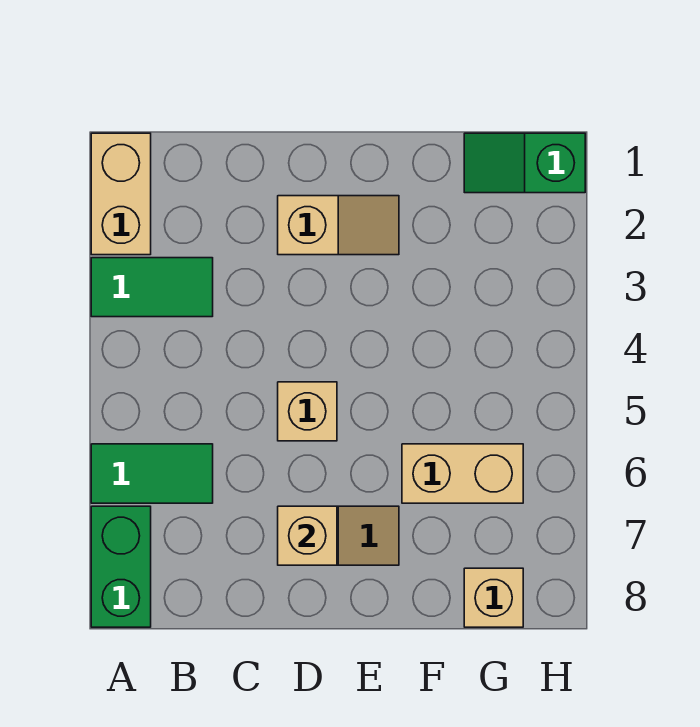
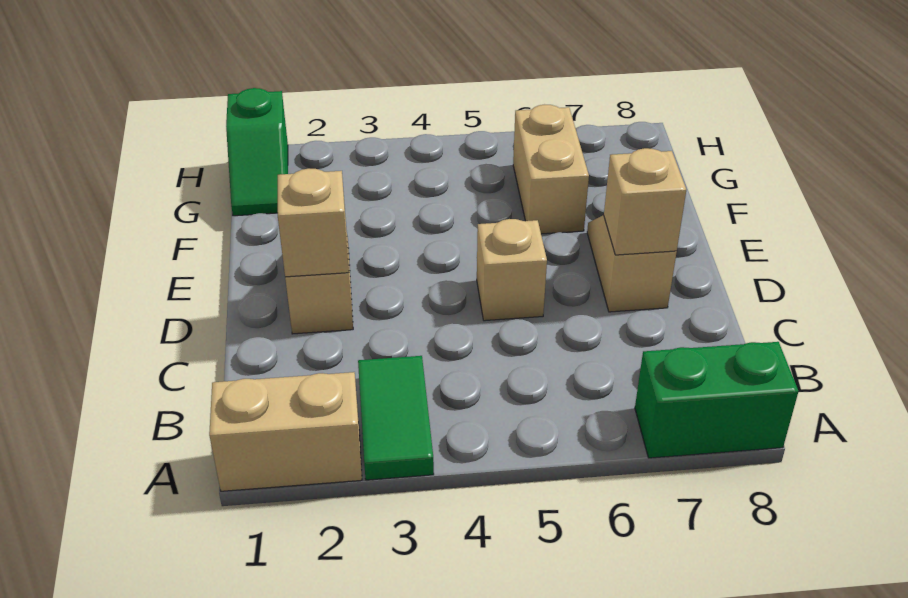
green tile A6:B6 level 1 -> none
tan brick G8 level 1 -> tan brick D2 level 2

